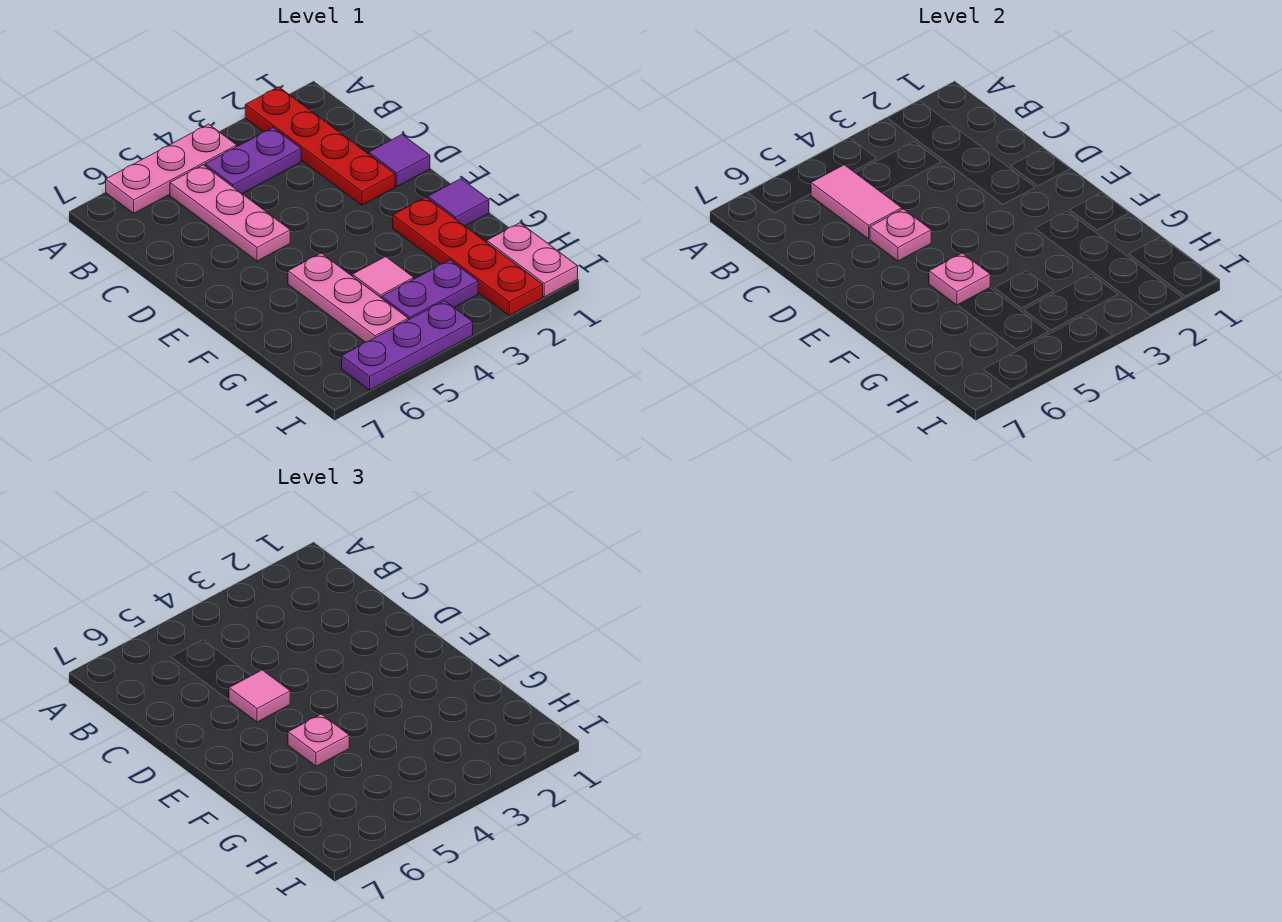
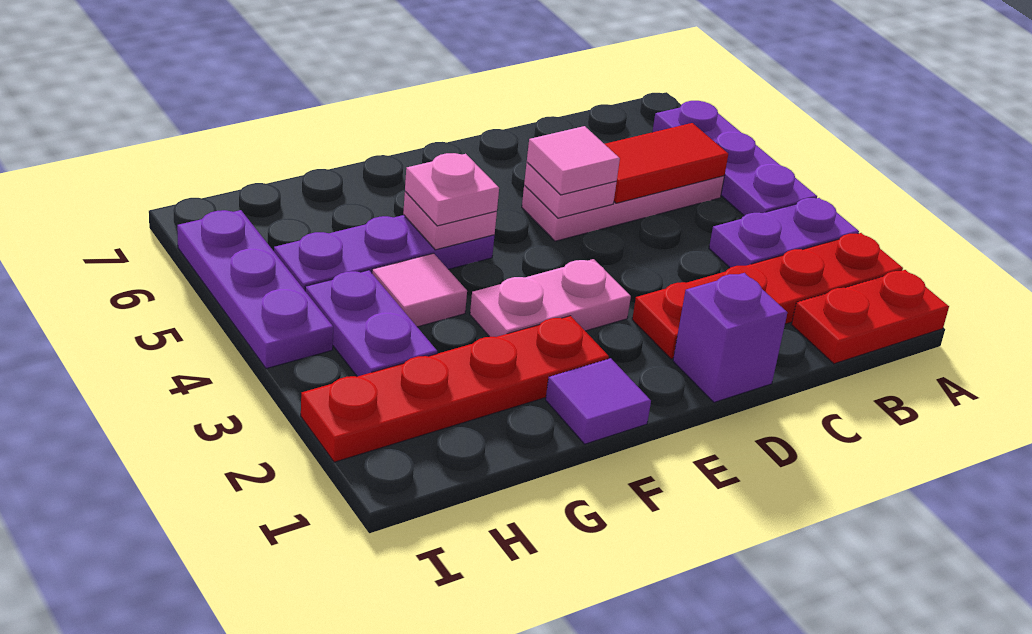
none -> red plate A1:B1 level 1
pink plate A4:A6 level 1 -> purple plate A4:A6 level 1
purple plate B3:B4 level 1 -> purple plate A3:B3 level 1
pink tile B5:C5 level 2 -> red tile B5:C5 level 2
purple tile D1 level 1 -> purple brick D1 level 1
pink plate F5:H5 level 1 -> purple plate F5:H5 level 1
pink plate H1:I1 level 1 -> pink plate E3:F3 level 1

